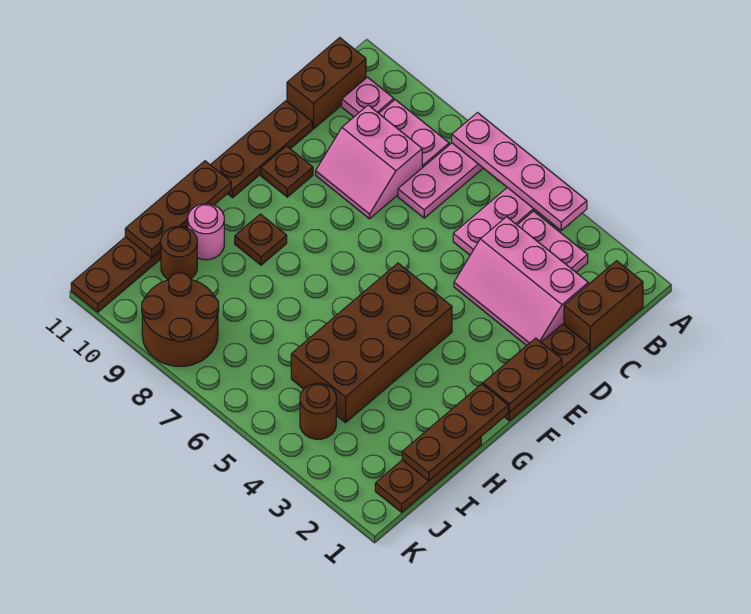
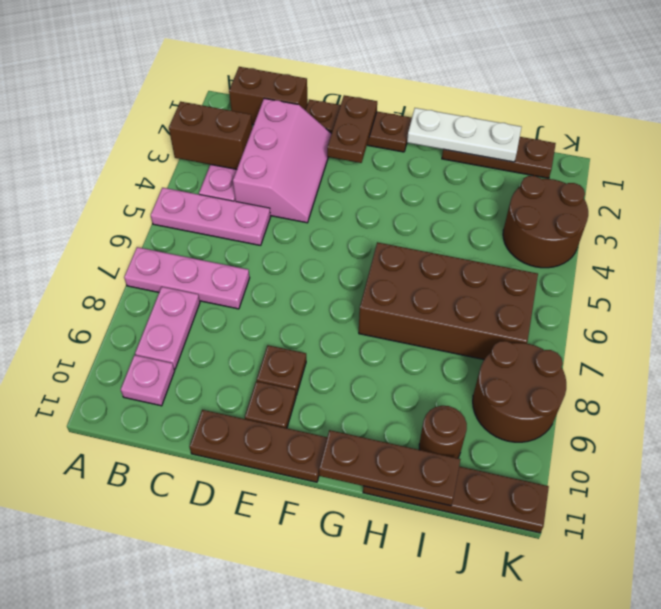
pink plate A4:A7 level 2 -> none
brown brick B11:C11 level 1 -> brown brick A3:B3 level 2
pink slope C8:D9 level 1 top C -> none
brown plate E1:F1 level 2 -> brown plate E1:E2 level 2
brown brick F4:I5 level 1 -> brown brick G6:J7 level 1
brown plate G1:I1 level 2 -> white plate G1:I1 level 2
brown plate G9 level 1 -> brown plate E9 level 1
pink round brick H10 level 1 -> none
brown round brick J4 level 1 -> brown round brick J3:K4 level 1

